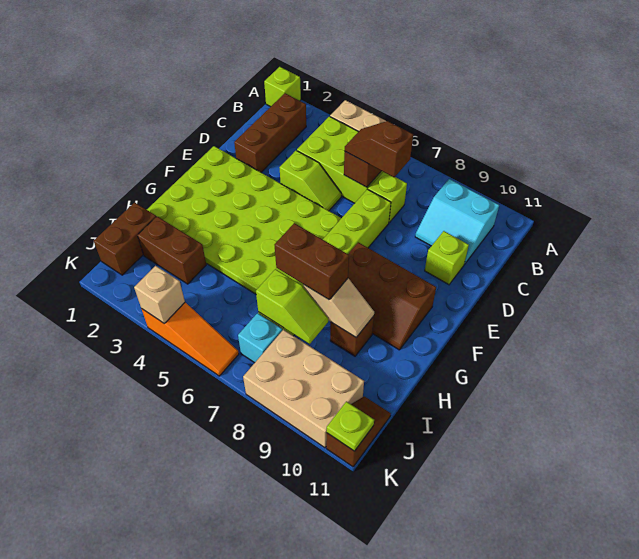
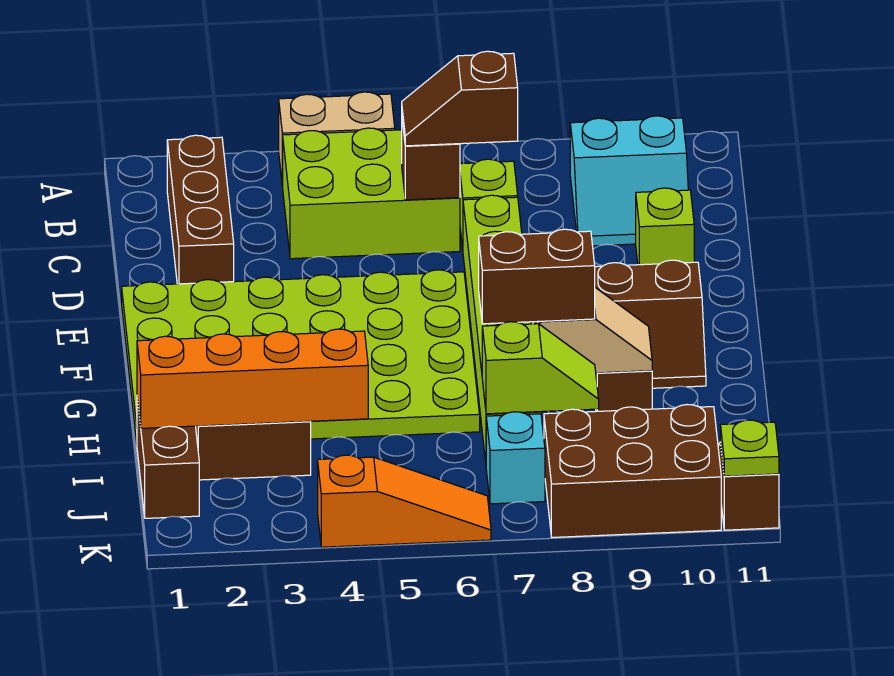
lime brick A1 level 1 -> none
lime slope D4:D5 level 1 top 4 -> none
none -> orange brick I1:I4 level 2
tan brick J8:K10 level 1 -> brown brick J8:K10 level 1
tan brick K4 level 2 -> none

